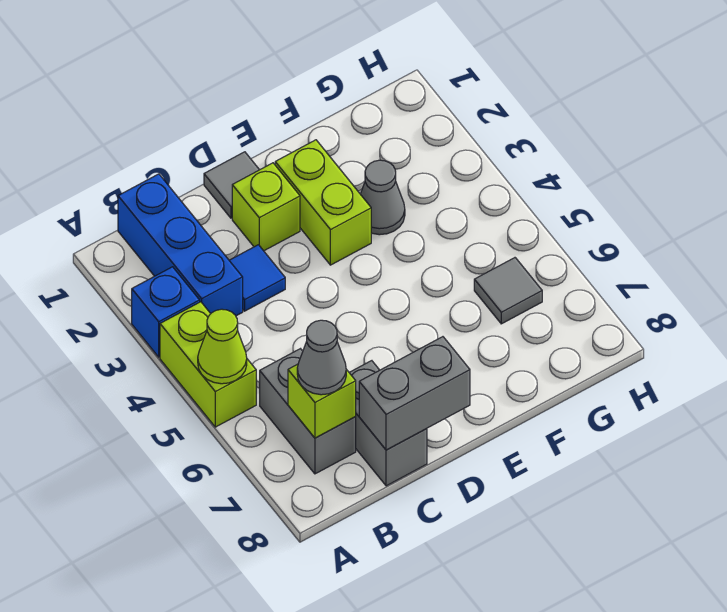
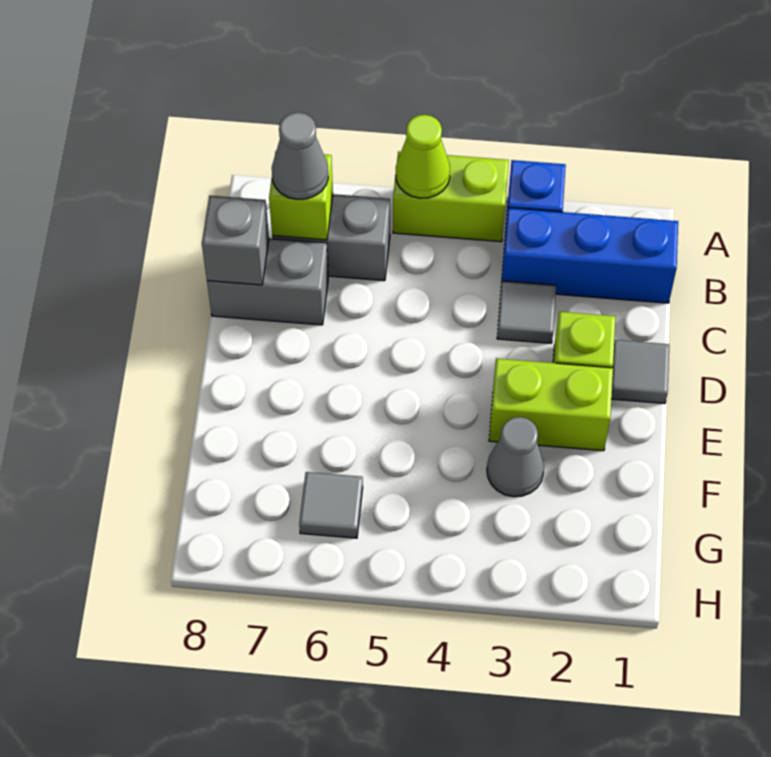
blue tile C3 level 1 -> grey tile C3 level 1
grey brick C8:D8 level 2 -> grey brick C8 level 2

